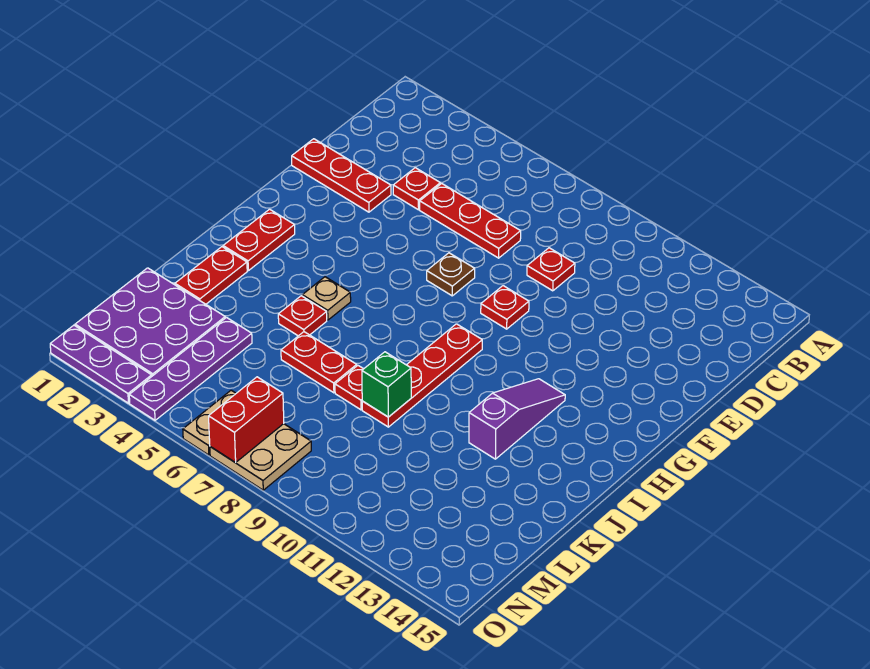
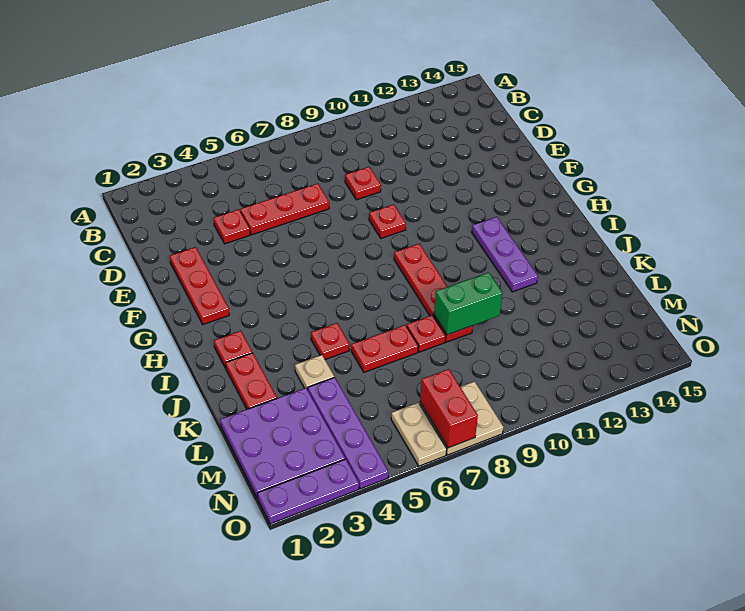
red plate E1:E3 level 1 -> red plate E2:G2 level 1
brown plate F7 level 1 -> none
red plate H2:I2 level 1 -> red plate I2 level 1
purple slope H12:J12 level 1 top J -> purple plate H12:J12 level 1
tan plate I5 level 1 -> tan plate K4 level 1
green brick K9 level 2 -> green brick K9:K10 level 2

